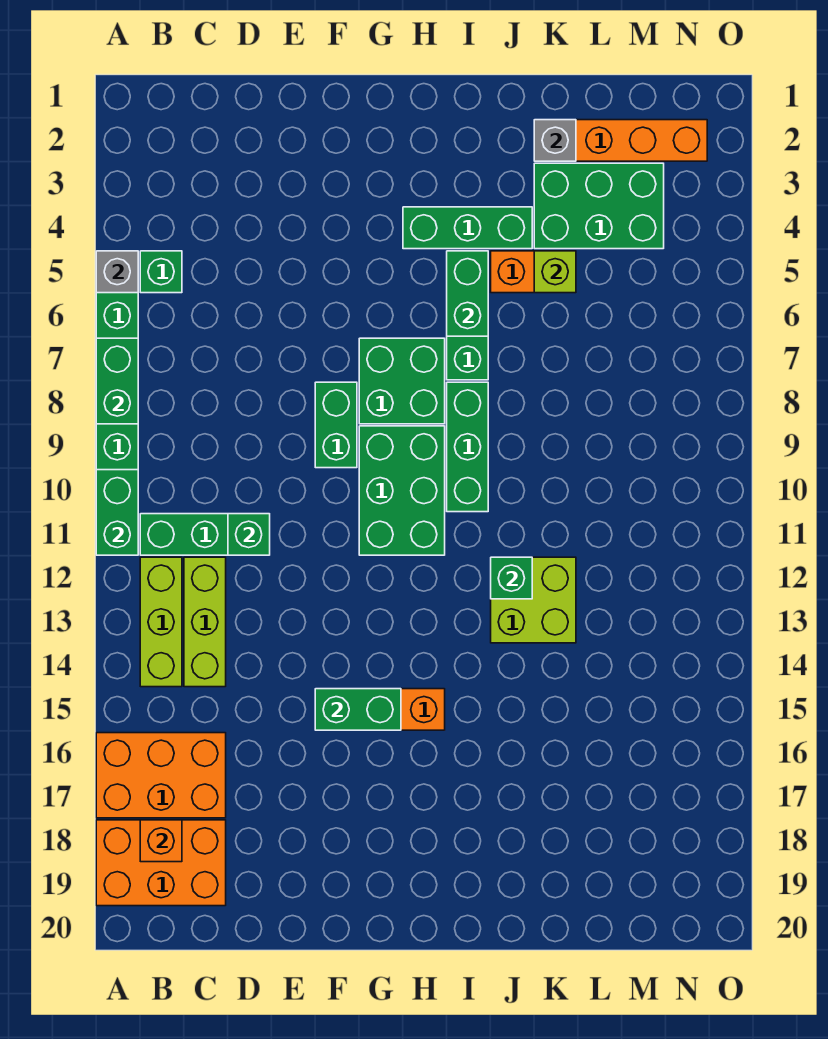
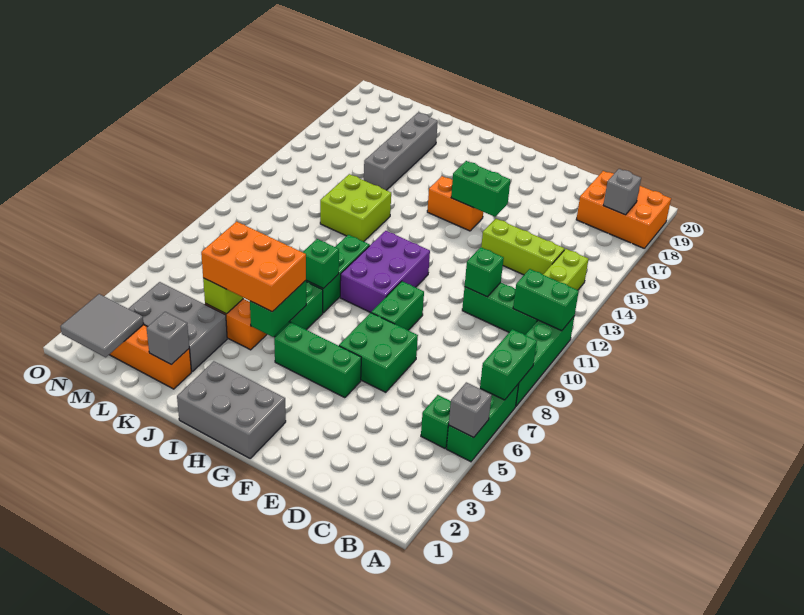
green brick A10:A11 level 2 -> green brick A11:B11 level 2
orange brick A16:C17 level 1 -> orange brick I5:K6 level 3
orange brick B18 level 2 -> grey brick B18 level 2
lime brick C12:C14 level 1 -> lime brick C14:E14 level 1
none -> grey brick G1:I2 level 1
green brick G7:H8 level 1 -> green brick E6:F7 level 1
green brick G9:H11 level 1 -> purple brick G9:H11 level 1
green brick H4:J4 level 1 -> green brick F5:H5 level 1
green brick J12 level 2 -> green brick I8 level 2
green brick K3:M4 level 1 -> grey brick K3:M4 level 1
none -> grey brick K15:K18 level 1
none -> grey tile M1:N2 level 2

